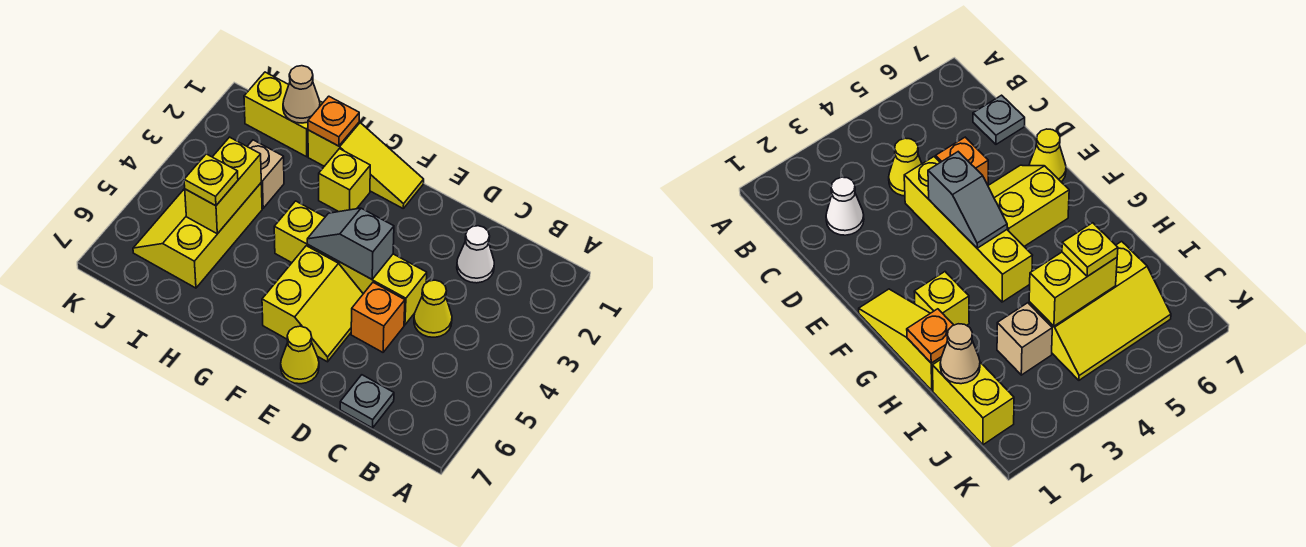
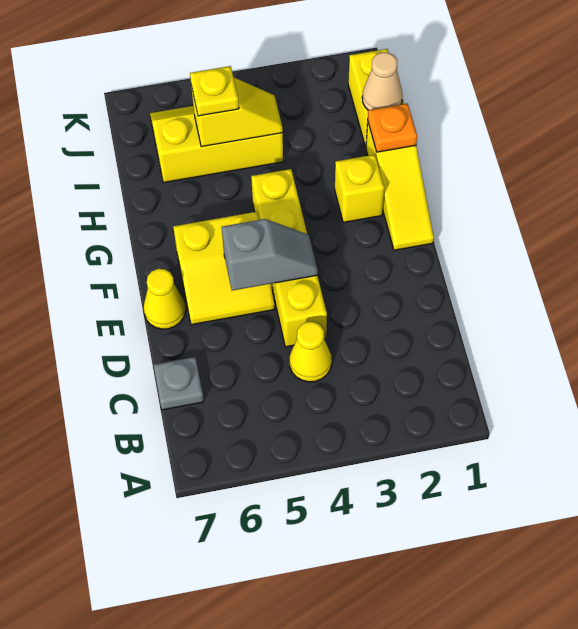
white cone C2 level 1 -> none
orange brick D5 level 1 -> none
grey slope E4:F4 level 2 top E -> grey slope E4:E5 level 2 top 5
tan brick I3 level 1 -> none
yellow brick I4:I5 level 2 -> yellow slope I4:I5 level 2 top 5

